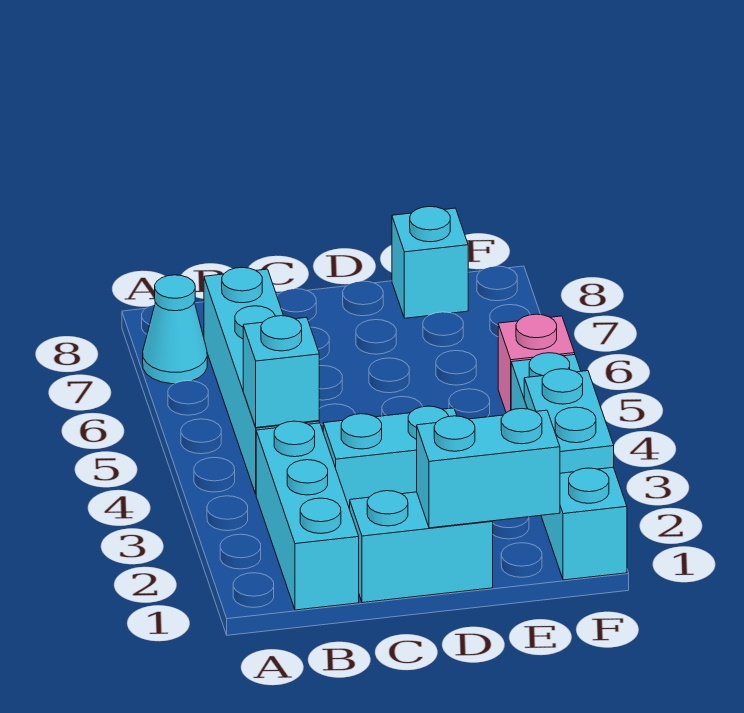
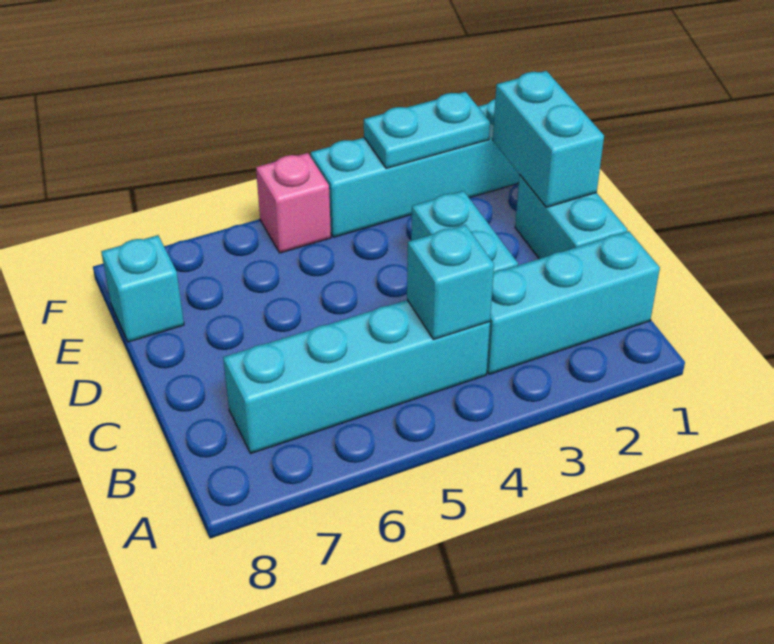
cyan cone A7 level 1 -> none

